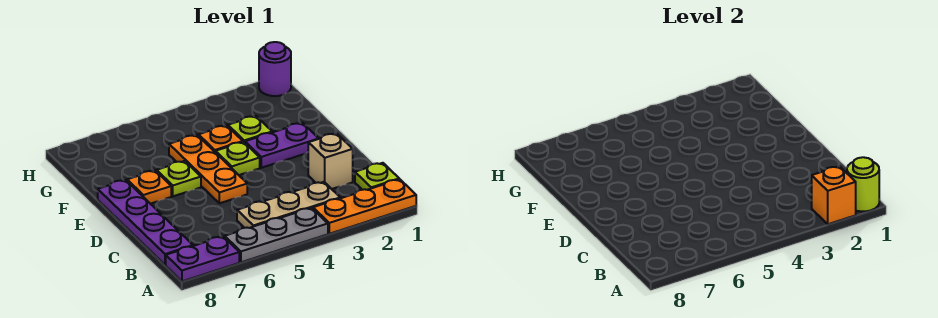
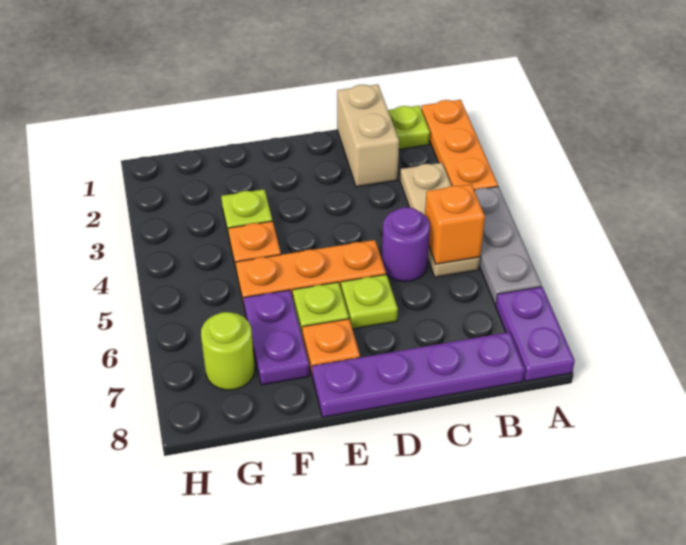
lime round brick A1 level 2 -> lime round brick G7 level 1
orange brick A2 level 2 -> orange brick B5 level 2
tan brick C2 level 1 -> tan brick C1:C2 level 1
purple plate E2:E3 level 1 -> purple plate F6:F7 level 1
lime plate E4 level 1 -> lime plate D6 level 1
purple round brick H1 level 1 -> purple round brick C5 level 1

